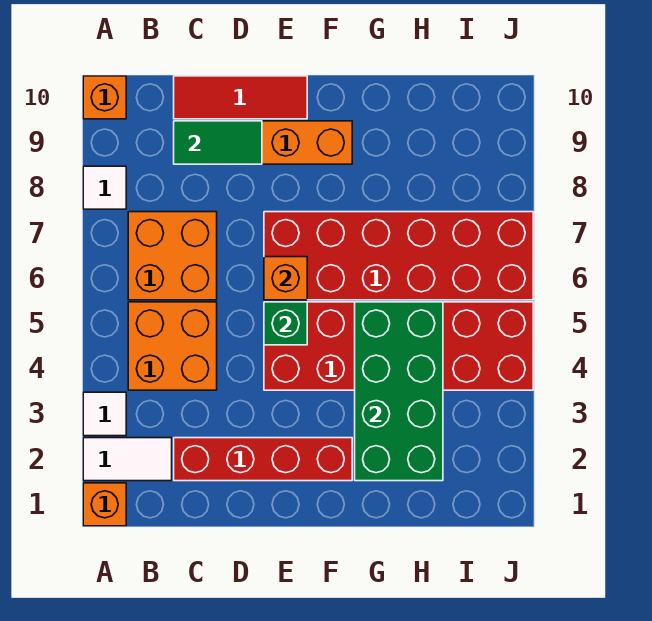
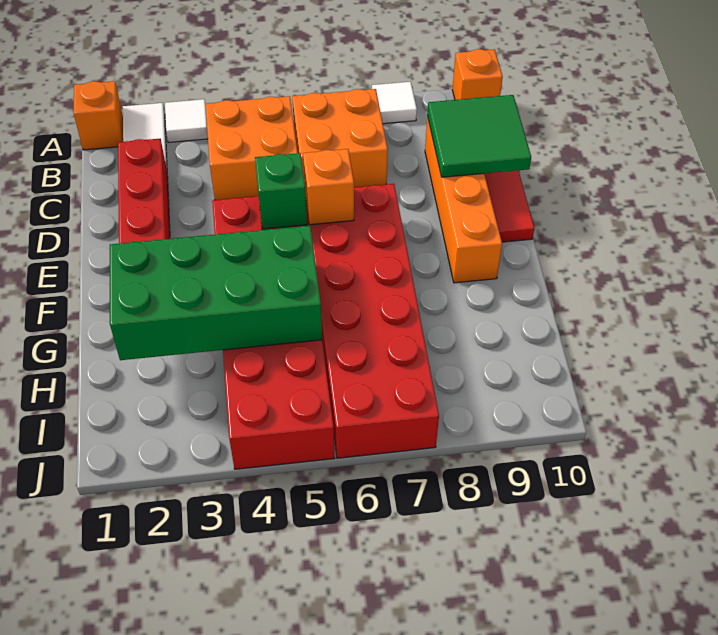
green tile C9:D9 level 2 -> green tile C9:D10 level 2

